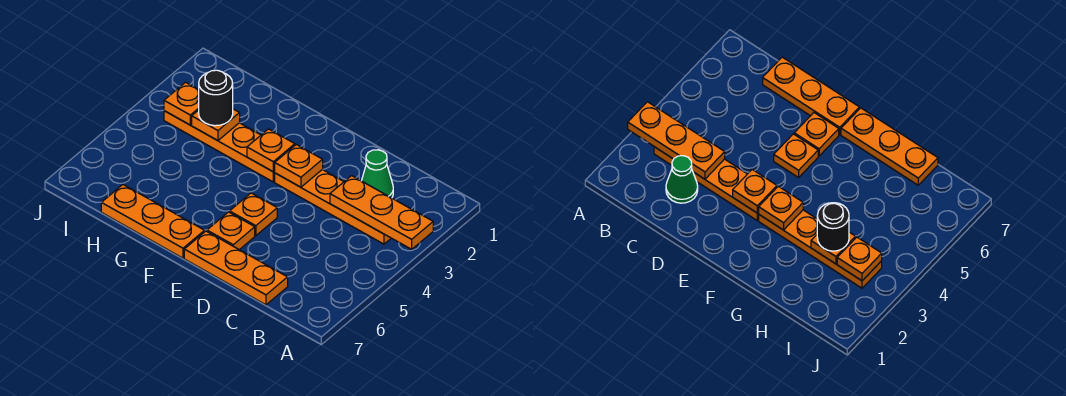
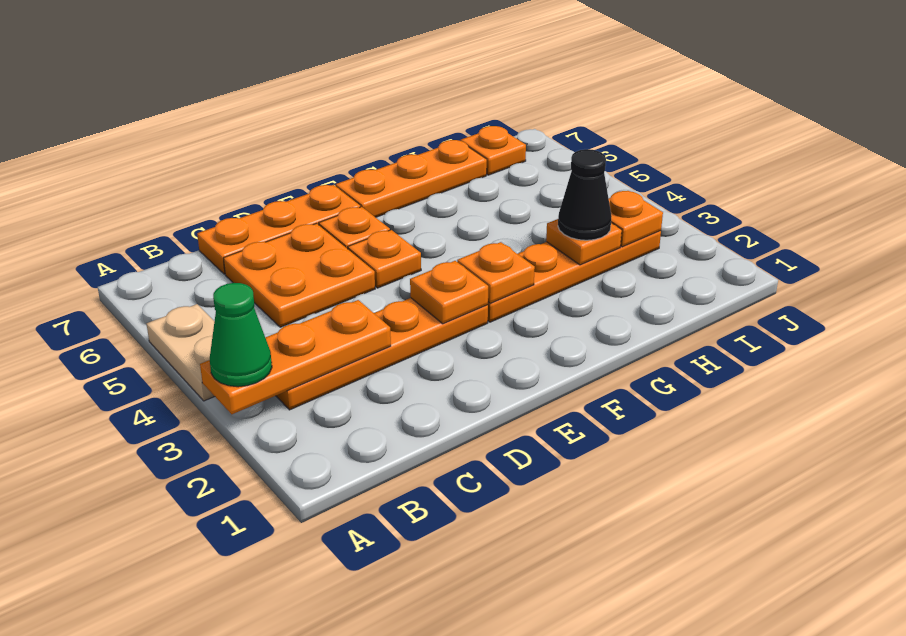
none -> tan plate A4:A5 level 1
green cone C2 level 1 -> green cone A3 level 3
none -> orange plate C5:D6 level 1
black round brick H3 level 3 -> black cone H3 level 3
none -> orange plate I7 level 1

